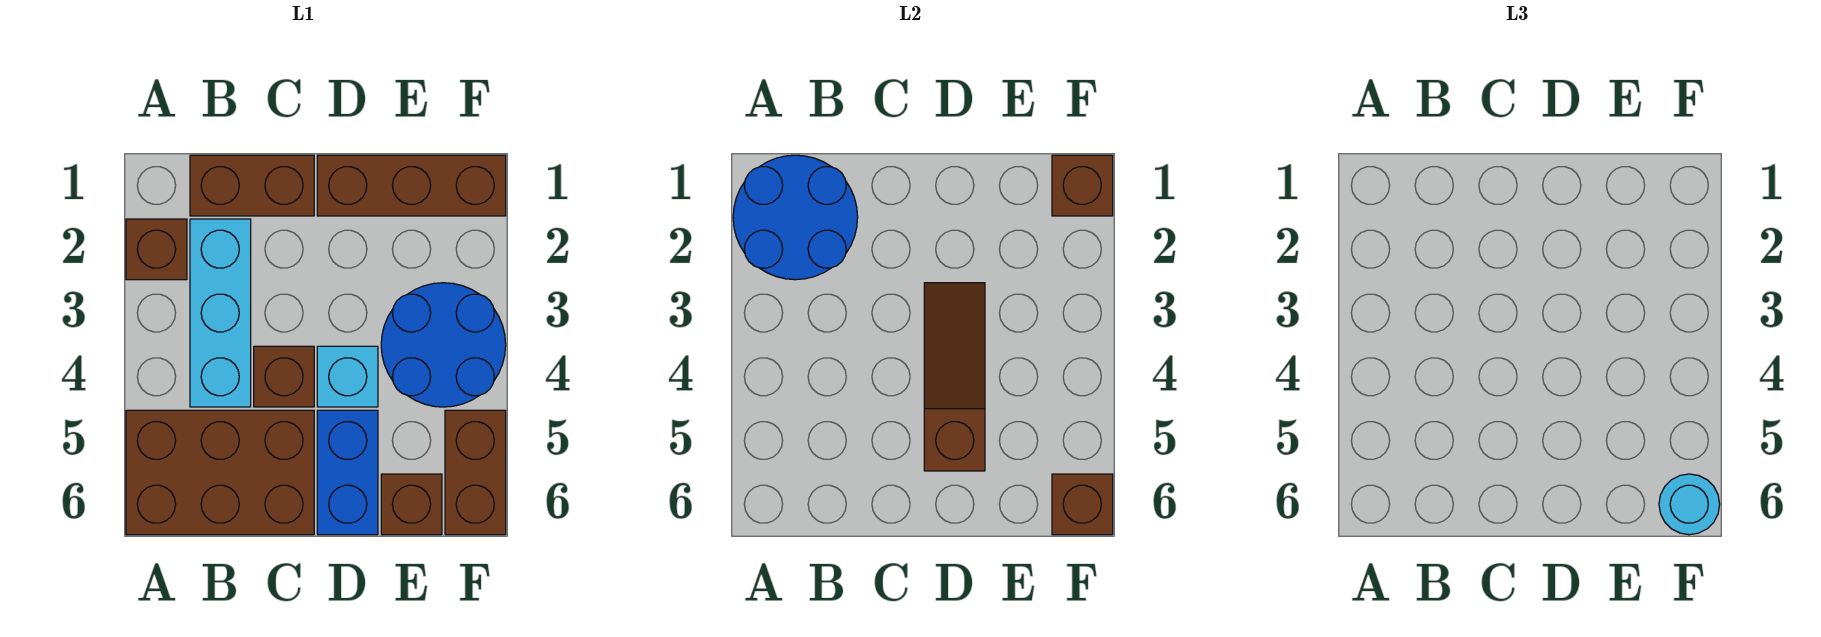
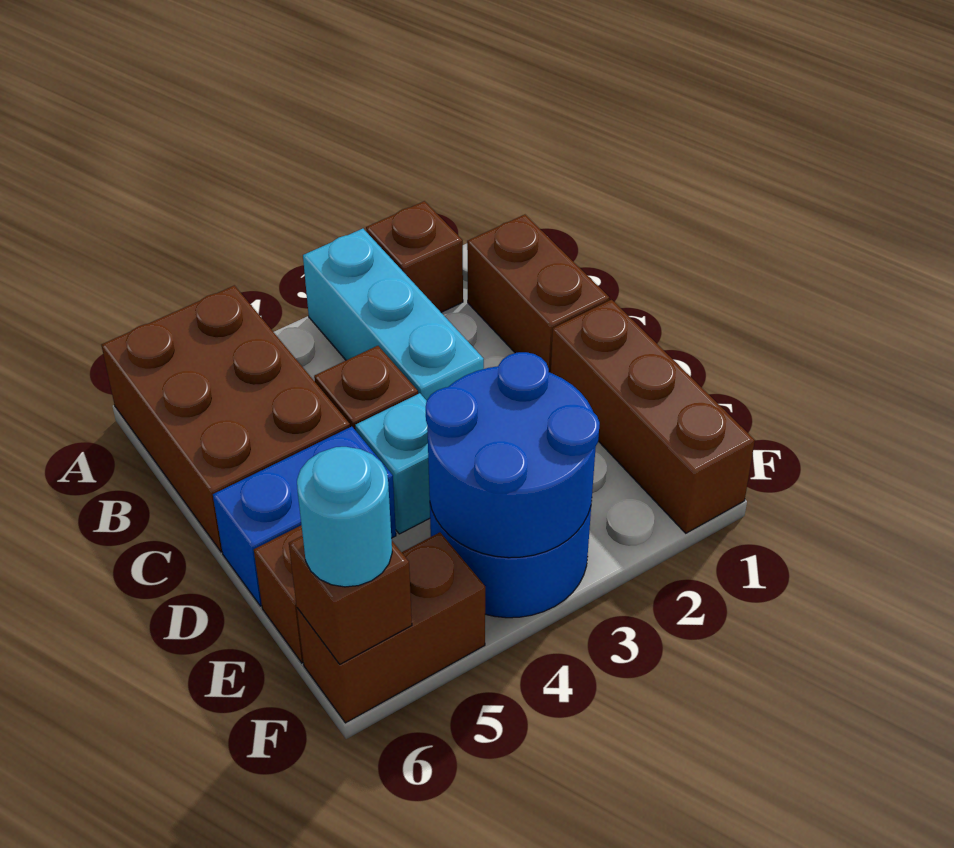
blue round brick A1:B2 level 2 -> blue round brick E3:F4 level 2
cyan brick B2:B4 level 1 -> cyan brick A3:C3 level 1
brown slope D3:D5 level 2 top 5 -> none
brown brick F1 level 2 -> none

